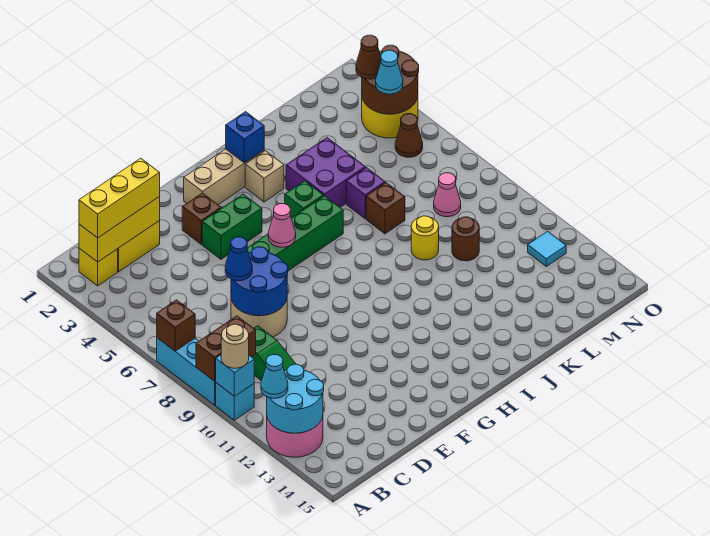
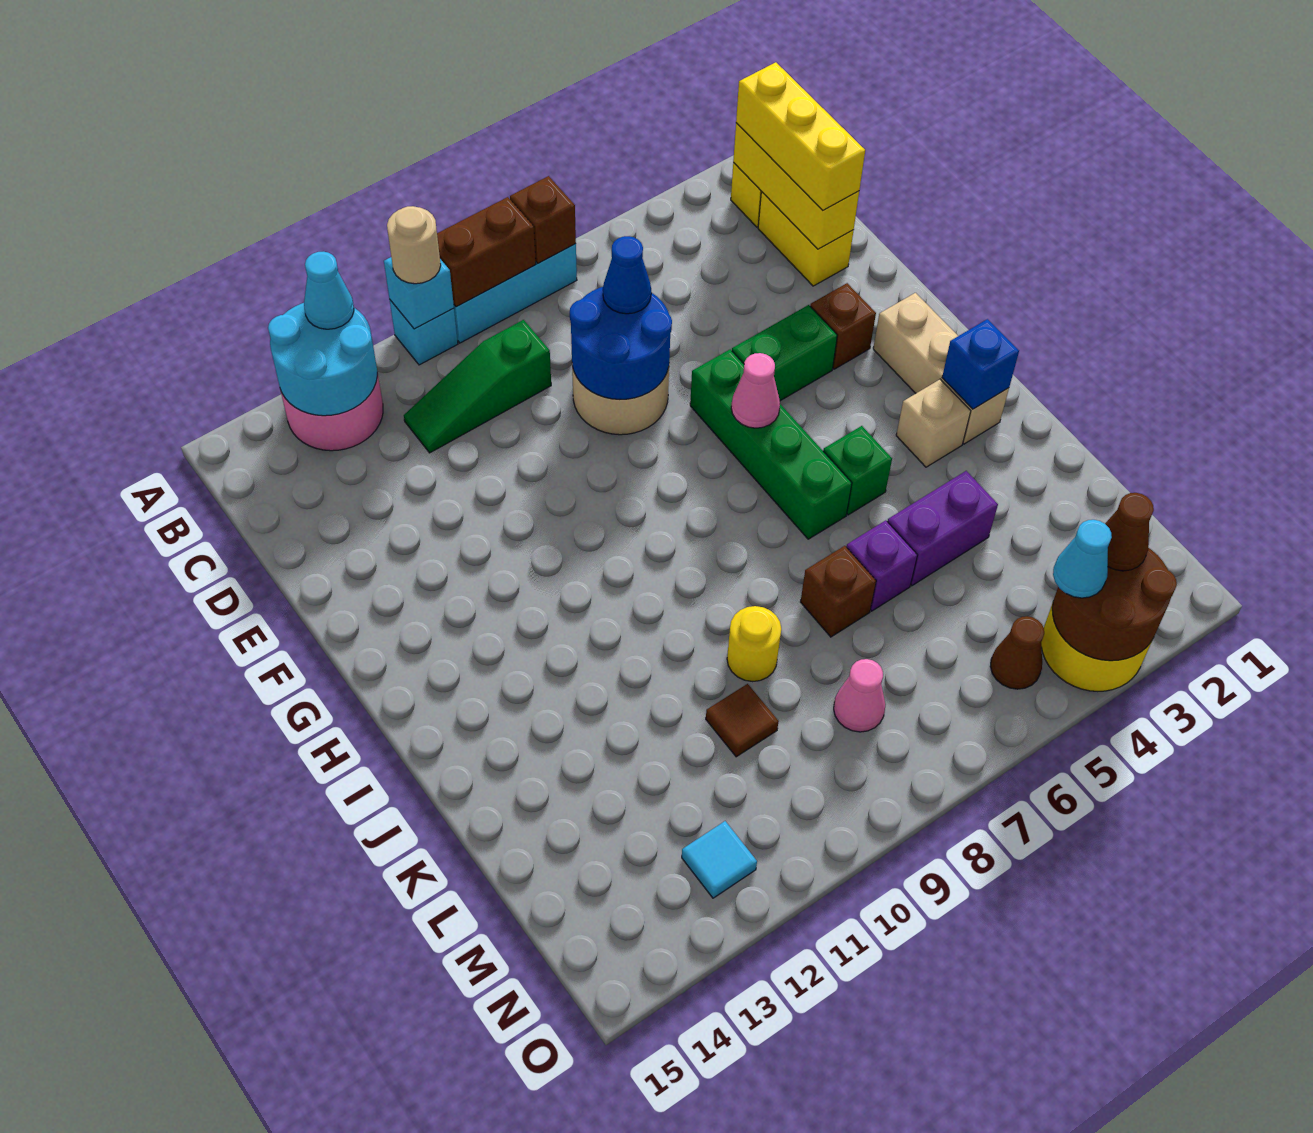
brown brick A9:B9 level 2 -> brown brick A8:A9 level 2
green brick F4:G4 level 1 -> green brick F4:F5 level 1
purple brick J4:K5 level 1 -> purple brick K4:K5 level 1
brown round brick L10 level 1 -> brown tile L10 level 1

